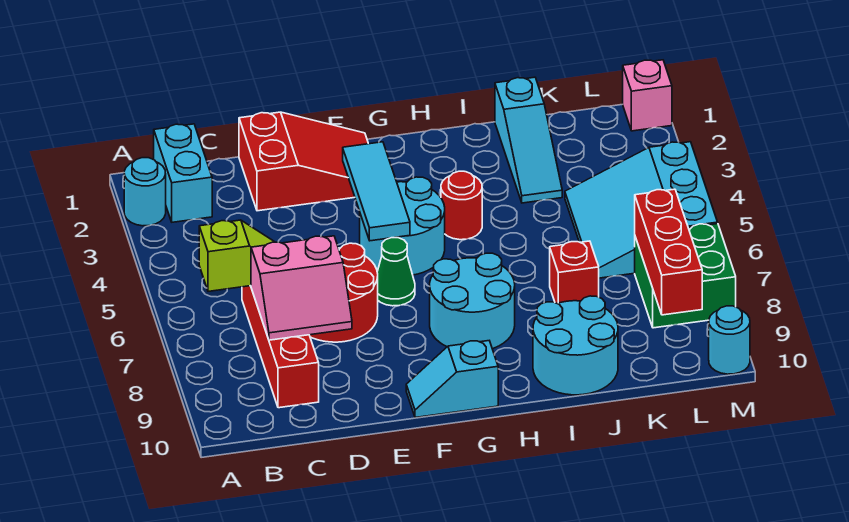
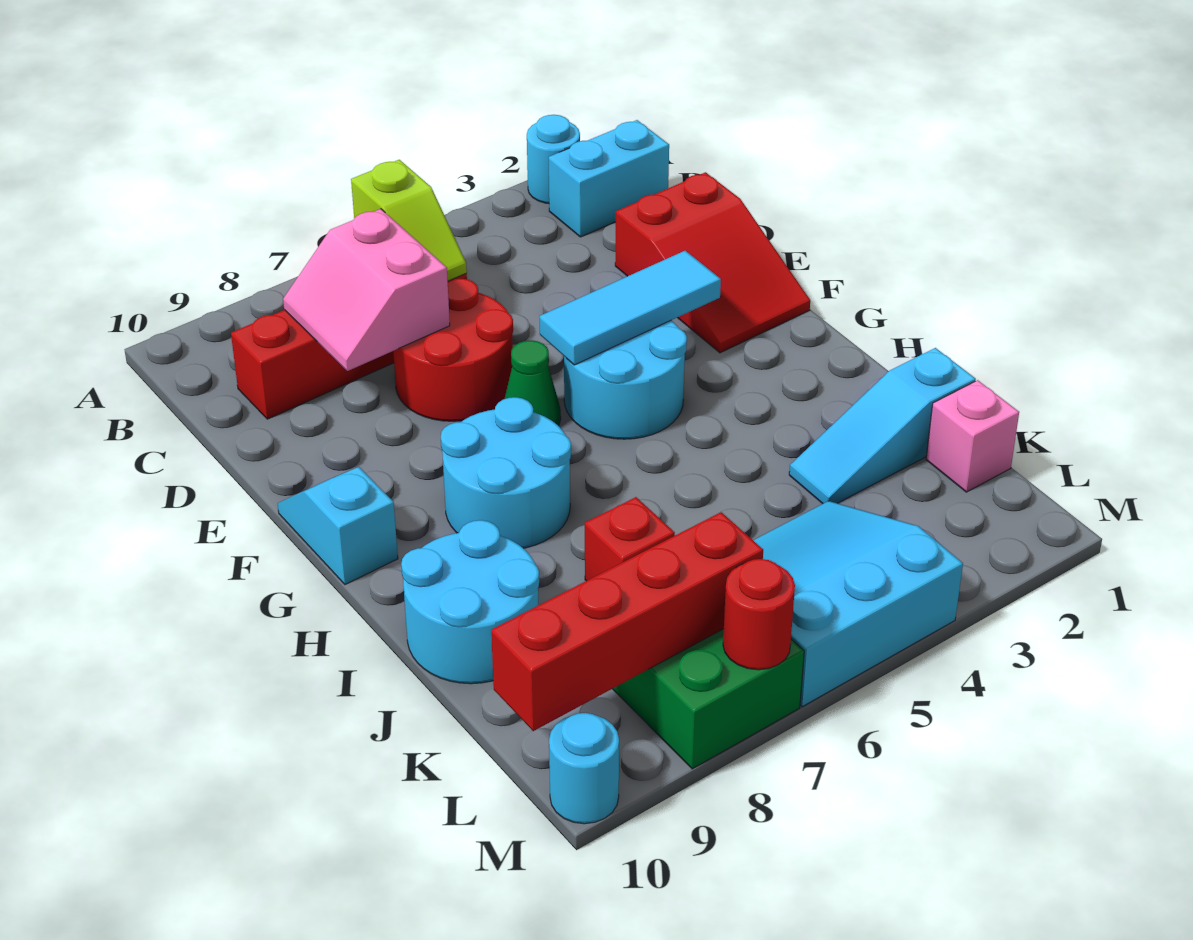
red round brick H4 level 1 -> red round brick M7 level 2
red brick L7:L9 level 2 -> red brick L7:L10 level 2
pink brick M1 level 1 -> pink brick K1 level 1

